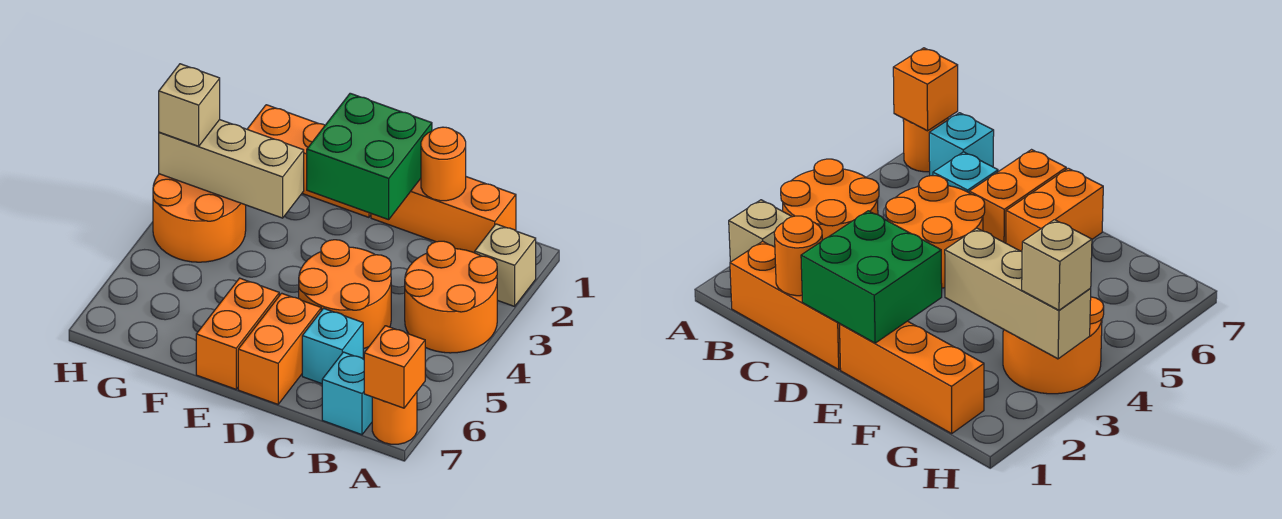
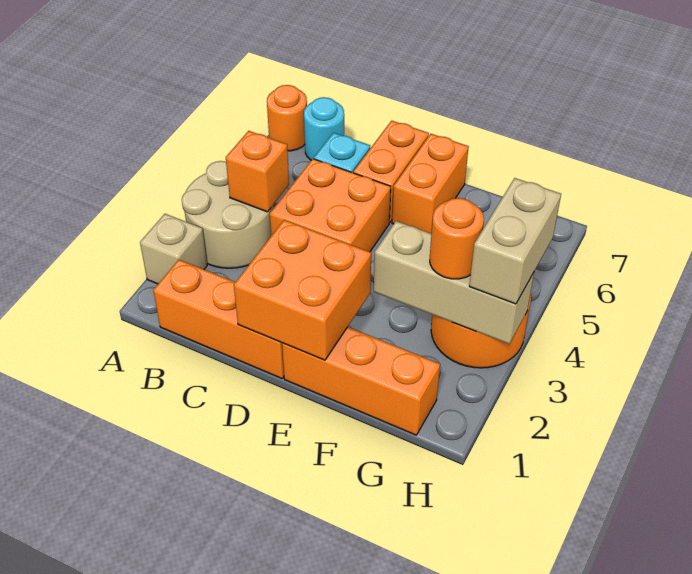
orange round brick A3:B4 level 1 -> tan round brick A3:B4 level 1
orange brick A7 level 2 -> orange brick B4 level 2
cyan brick B7 level 1 -> cyan round brick B7 level 1
orange round brick C1 level 2 -> orange round brick G3 level 3
orange round brick C4:D5 level 1 -> orange brick C4:D5 level 1
green brick D1:E2 level 2 -> orange brick D1:E2 level 2
tan brick H3 level 3 -> tan brick H3:H4 level 3

